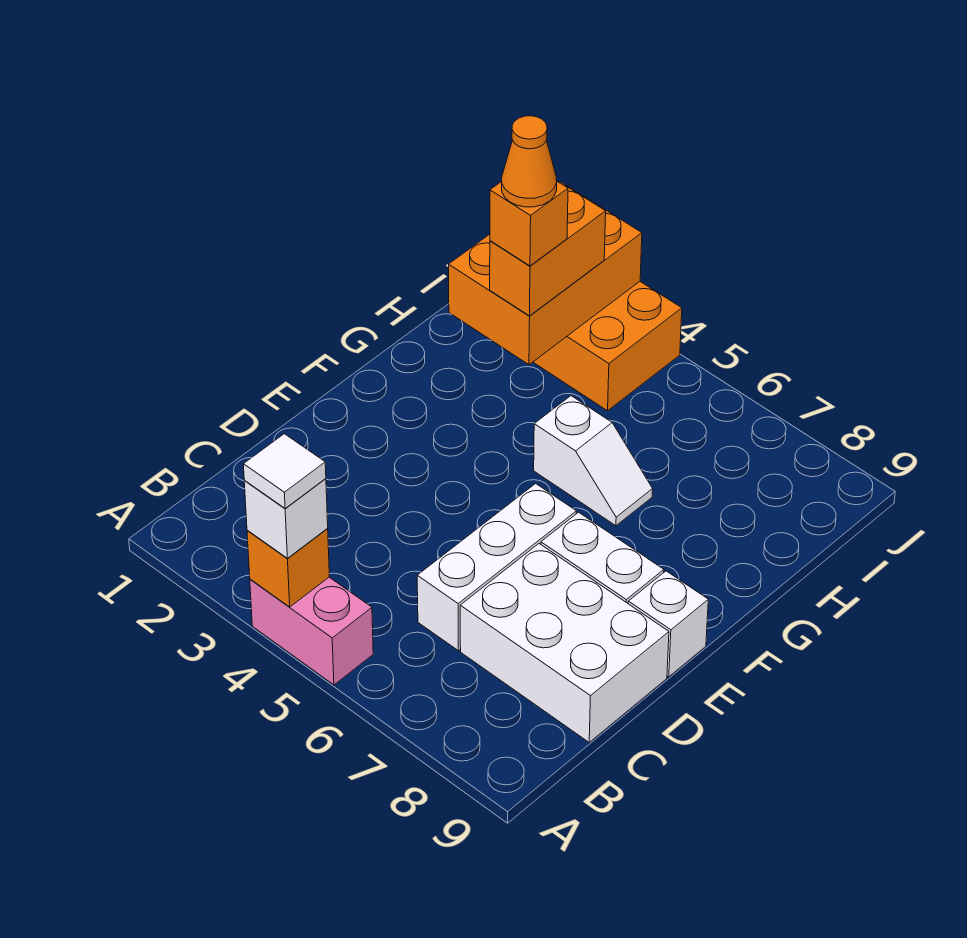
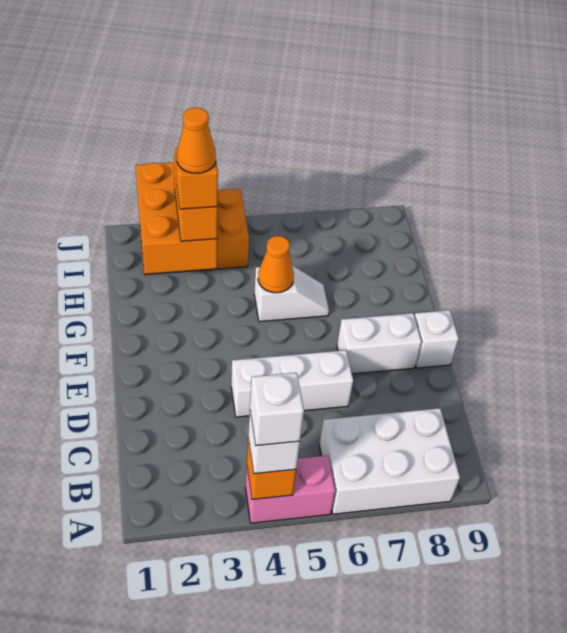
white tile A4 level 4 -> white brick A4 level 4
white brick C6:E6 level 1 -> white brick D4:D6 level 1
white brick C7:D9 level 1 -> white brick A6:B8 level 1
none -> orange cone G5 level 2

